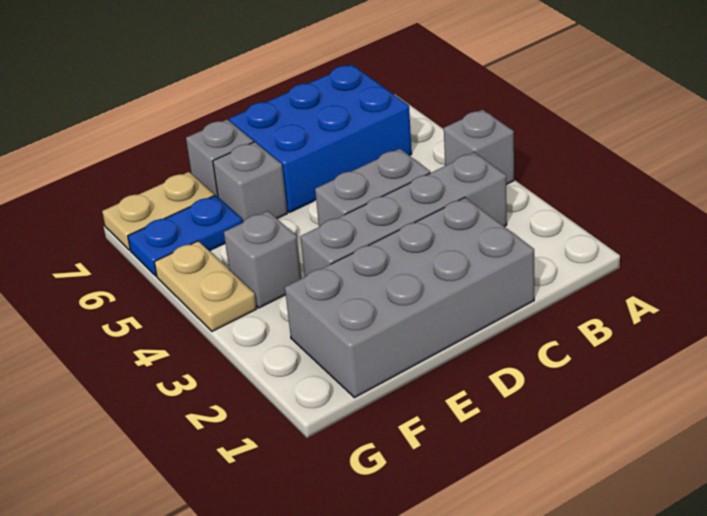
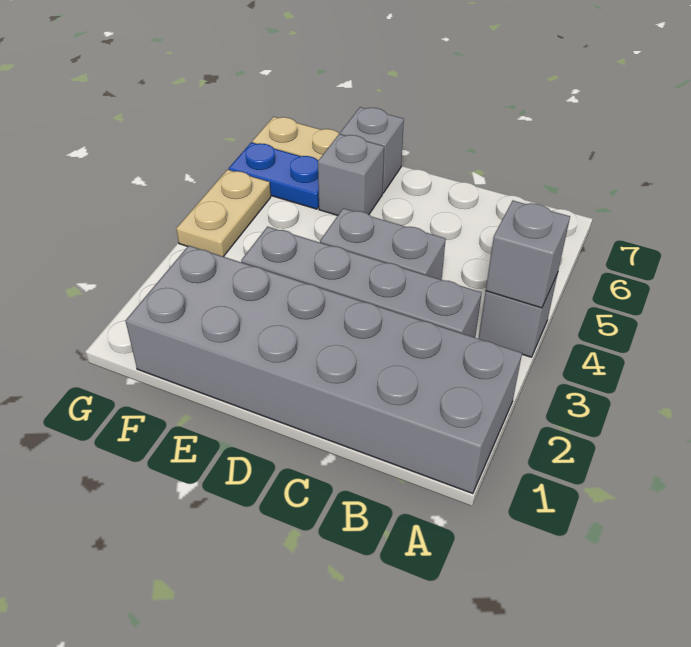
blue brick B6:D7 level 1 -> none
grey brick C1:F2 level 1 -> grey brick A1:F2 level 1
grey brick F4 level 1 -> grey brick A4 level 2

